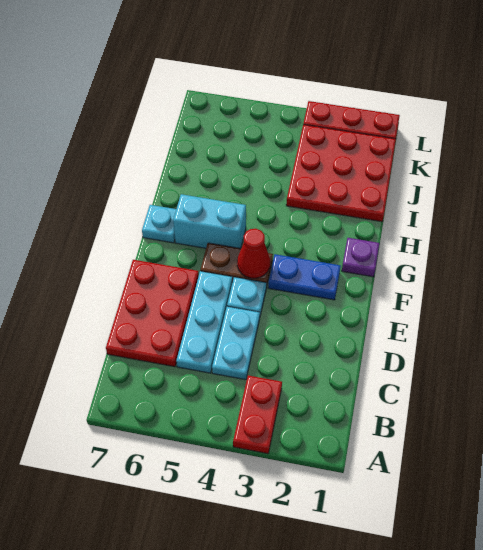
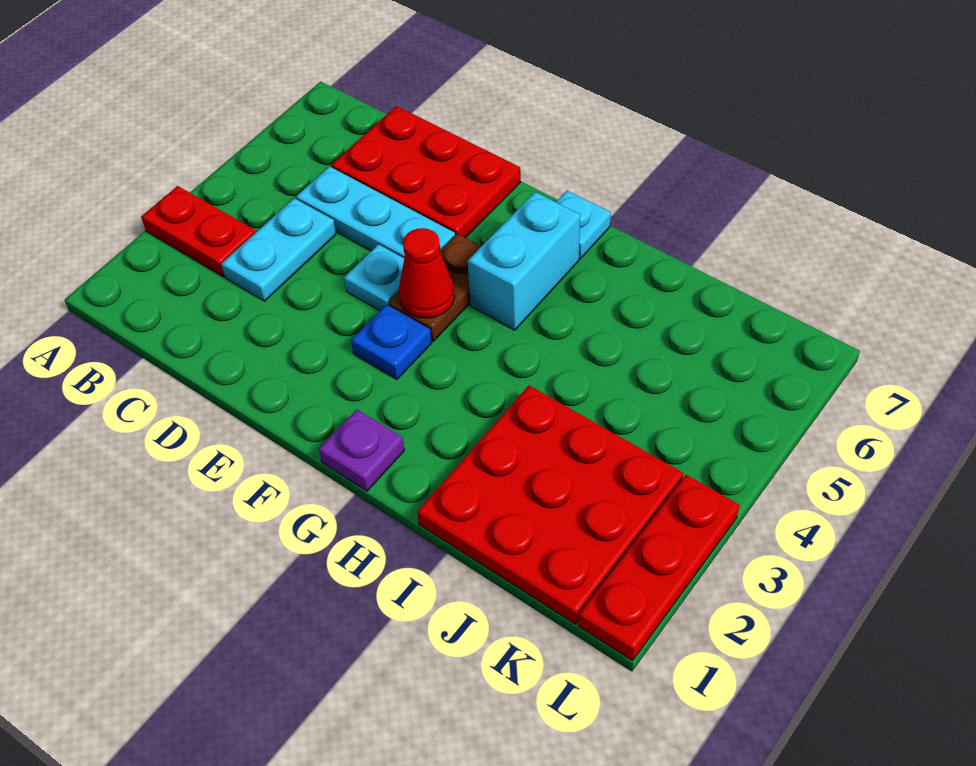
cyan plate C4:D4 level 1 -> cyan plate C3:C4 level 1
blue plate F2:F3 level 1 -> blue plate F3 level 1

